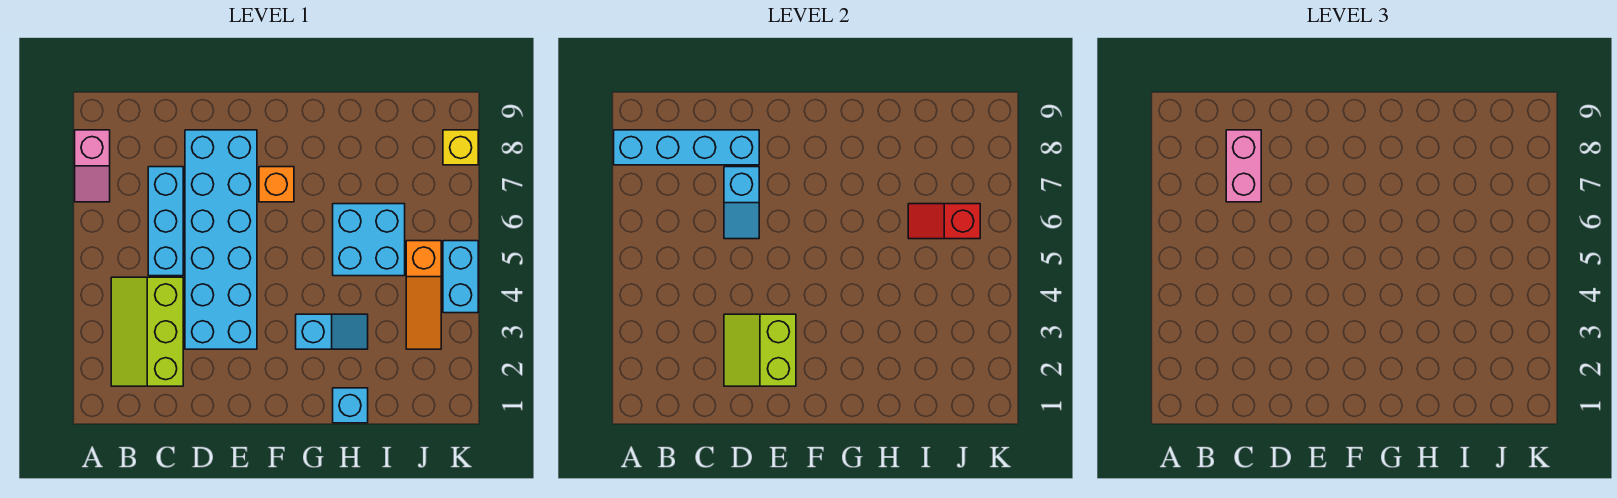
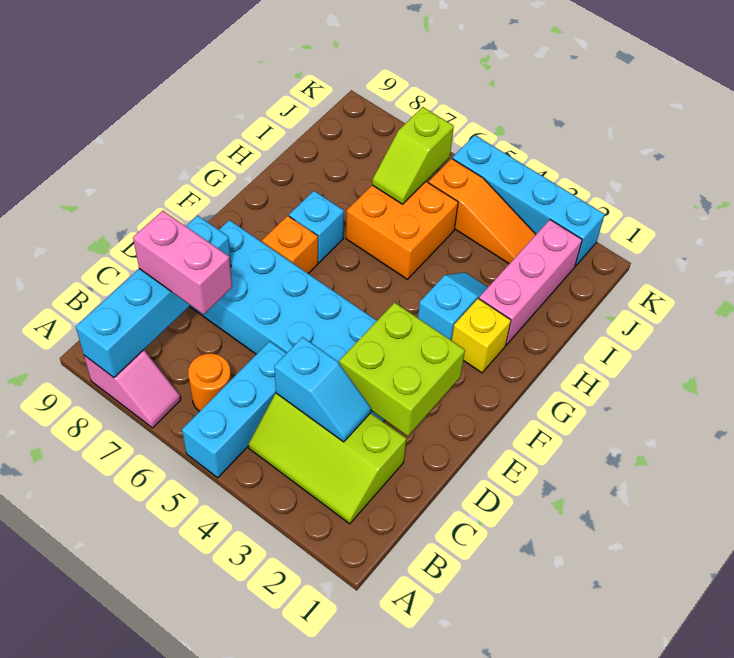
none -> orange round brick B6 level 1
cyan brick C5:C7 level 1 -> cyan brick A5:C5 level 1
lime slope D2:E3 level 2 top E -> lime brick D2:E3 level 2
cyan slope D6:D7 level 2 top 7 -> cyan slope C3:C4 level 2 top 4
cyan brick H1 level 1 -> cyan brick G7 level 1
none -> pink brick H2:J2 level 1
cyan brick H5:I6 level 1 -> orange brick H5:I6 level 1
red slope I6:J6 level 2 top J -> lime slope I6:J6 level 2 top J
cyan brick K4:K5 level 1 -> cyan brick K2:K5 level 1
yellow brick K8 level 1 -> yellow brick G2 level 1

